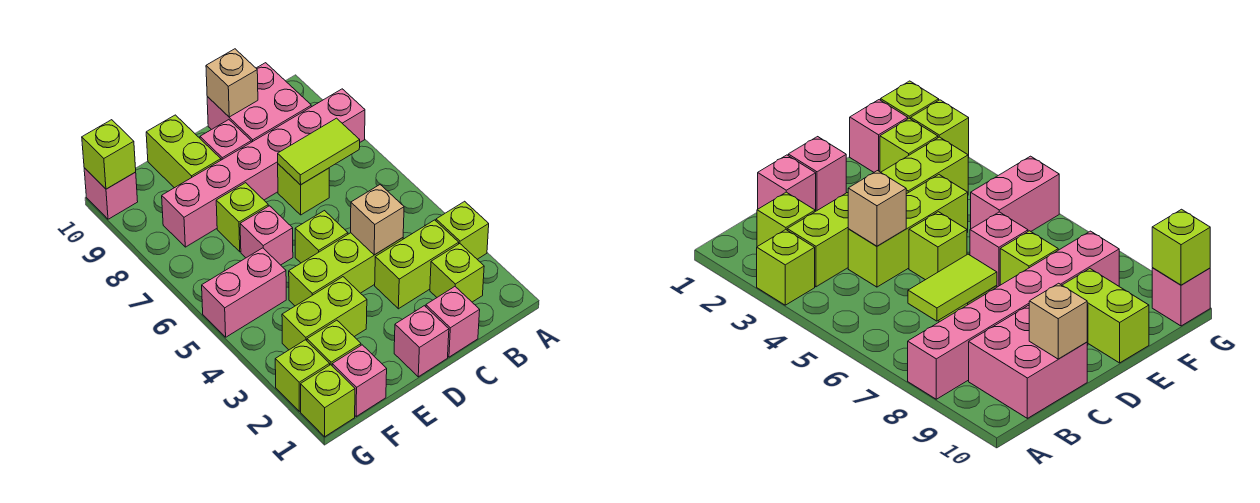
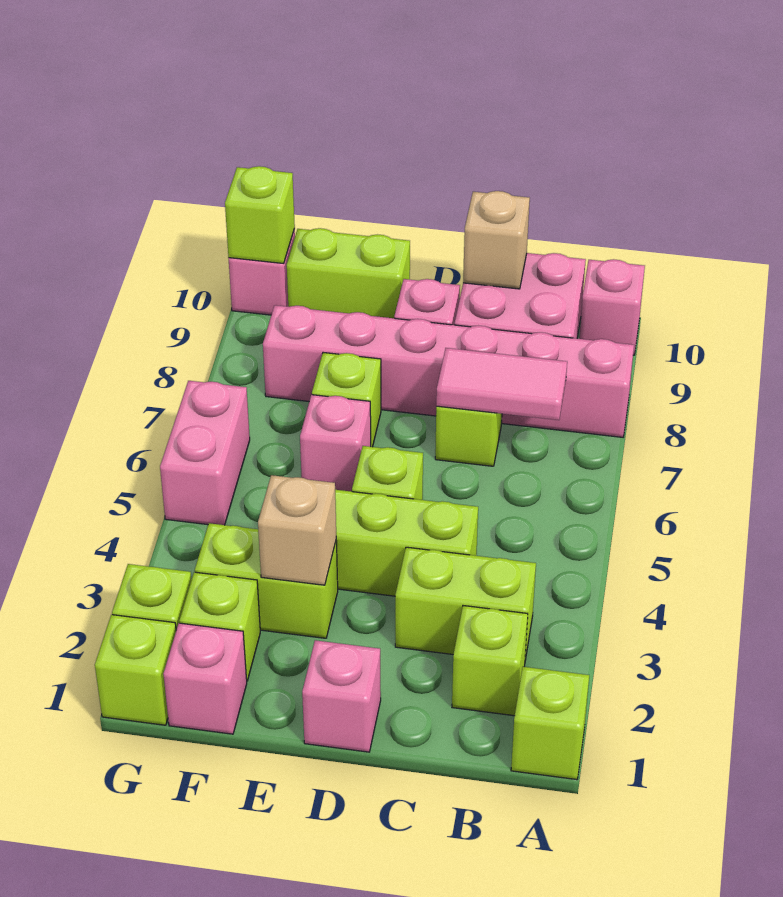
lime brick A3 level 1 -> lime brick A1 level 1
lime tile B7:C7 level 2 -> pink tile B7:C7 level 2
pink brick C1 level 1 -> pink brick A10 level 1
tan brick C4 level 2 -> tan brick E3 level 2
lime brick E9:E10 level 1 -> lime brick E10:F10 level 1
pink brick F5:G5 level 1 -> pink brick G5:G6 level 1

